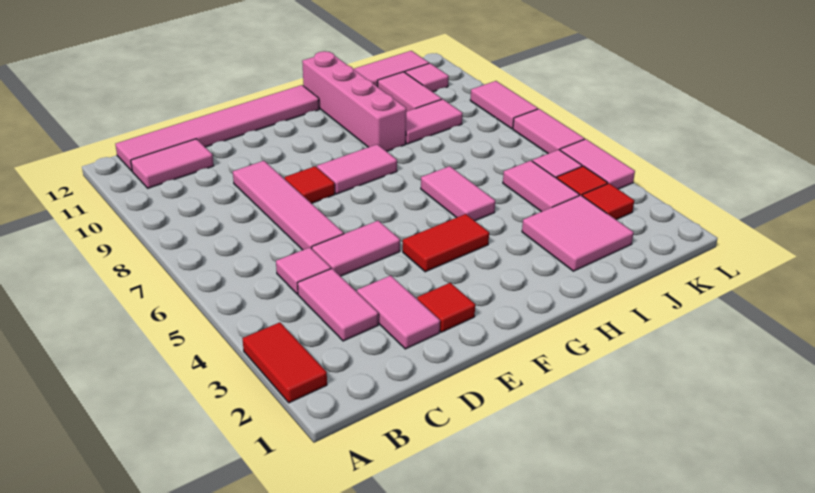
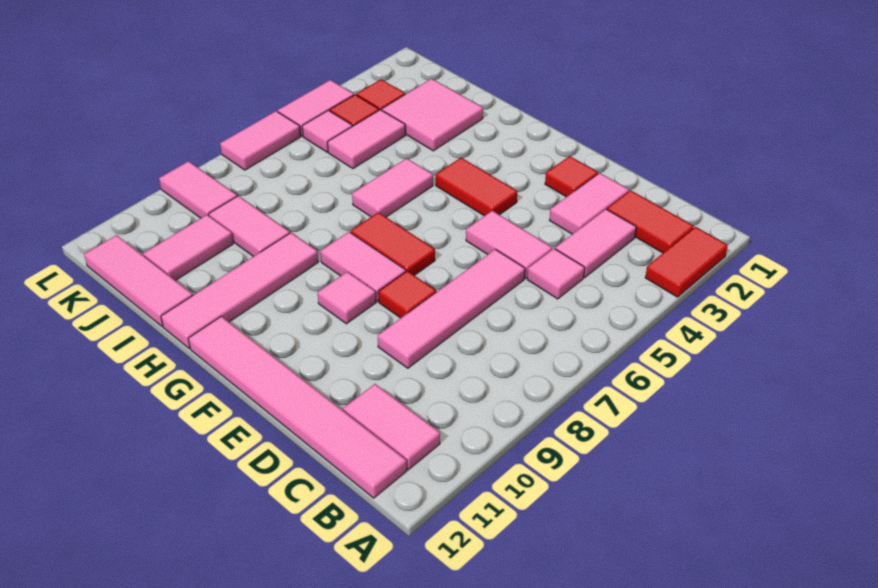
none -> red tile B2:C2 level 1
none -> red tile F7:G7 level 1
pink brick H9:H12 level 1 -> pink tile H9:H12 level 1
pink tile K11 level 1 -> pink tile F9 level 1
pink tile L8:L9 level 1 -> pink tile K9:L9 level 1

